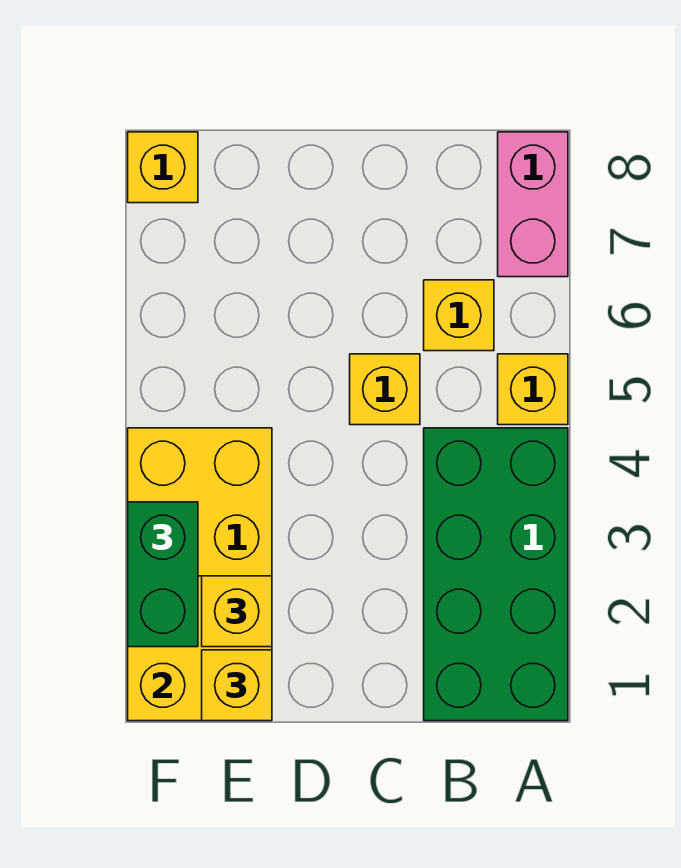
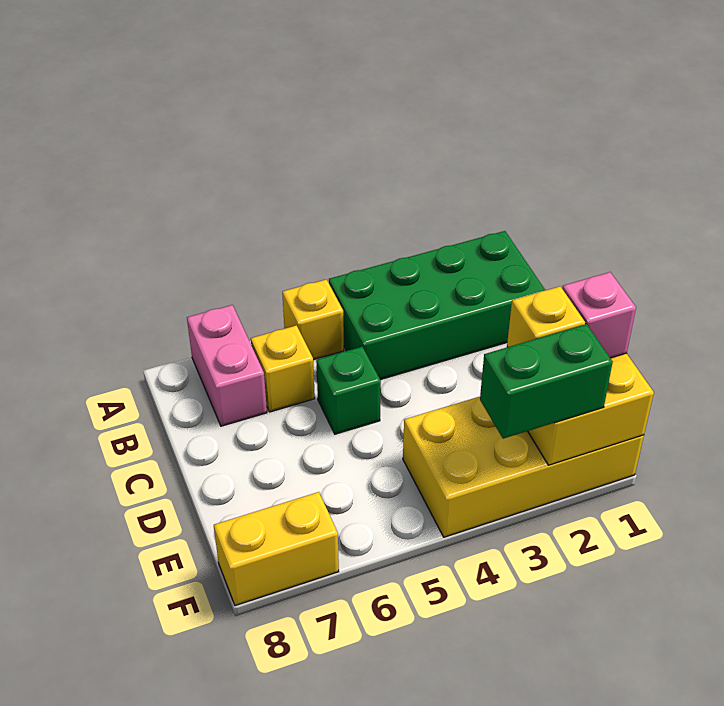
pink brick A7:A8 level 1 -> pink brick A7:B7 level 1
yellow brick C5 level 1 -> green brick C5 level 1
yellow brick E1 level 3 -> pink brick E1 level 3
yellow brick F8 level 1 -> yellow brick F7:F8 level 1

